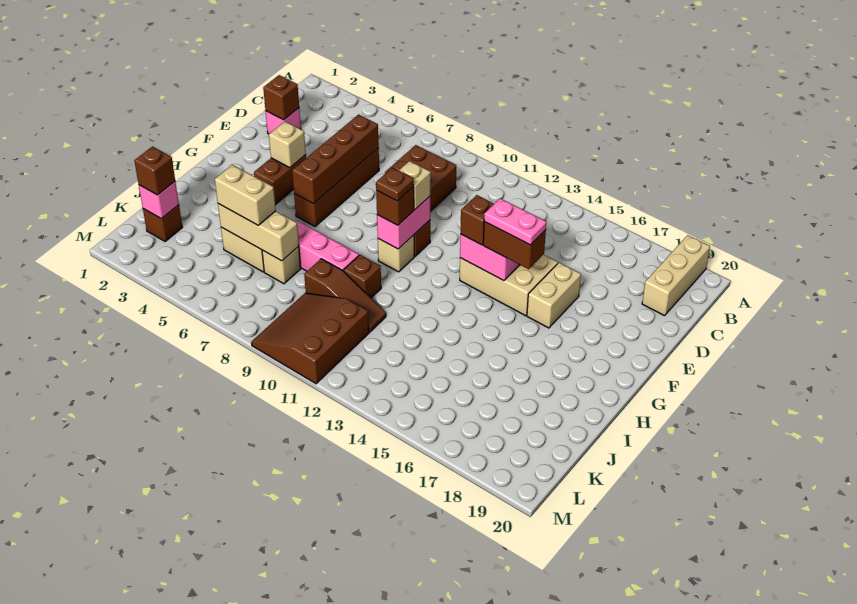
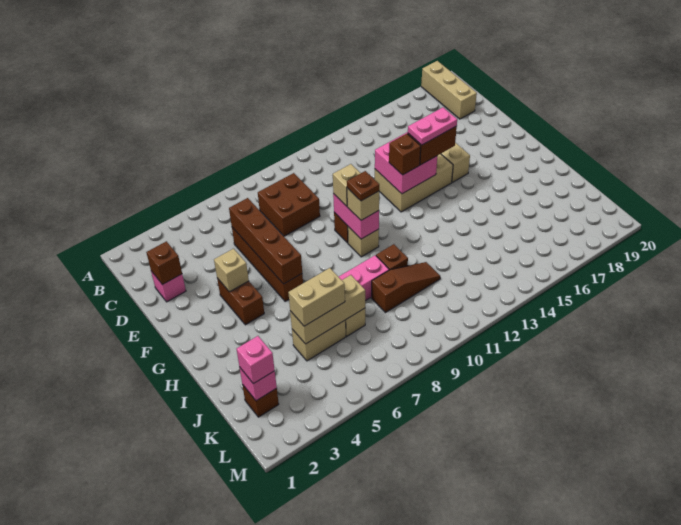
brown brick G10 level 3 -> tan brick G10 level 3
brown brick K2 level 3 -> pink brick K2 level 3
brown slope K9:M11 level 1 top 11 -> none

